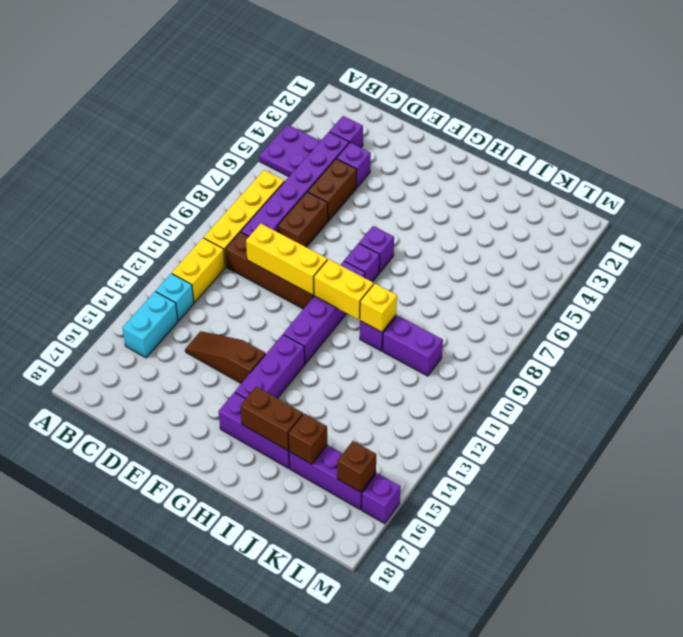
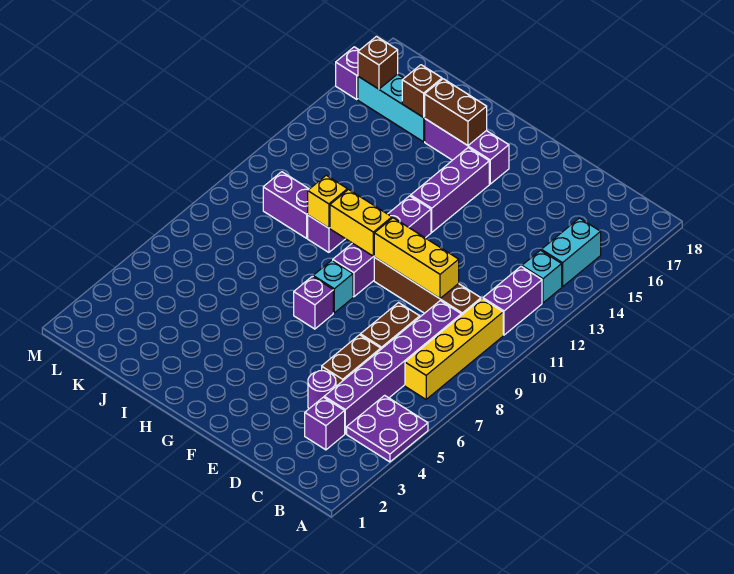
yellow brick B11:B12 level 1 -> purple brick B11:B12 level 1
purple brick D4 level 1 -> purple round brick D4 level 1
brown slope D14:F14 level 1 top F -> none
purple brick G8 level 1 -> cyan brick G8 level 1
purple brick J16:L16 level 1 -> cyan brick J16:L16 level 1

